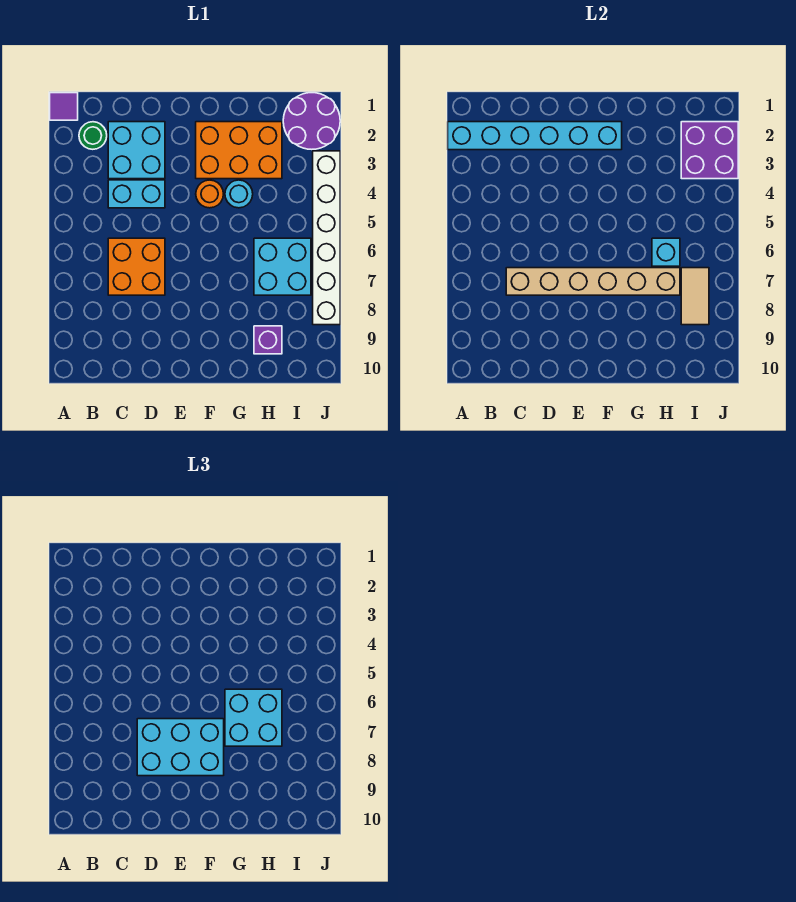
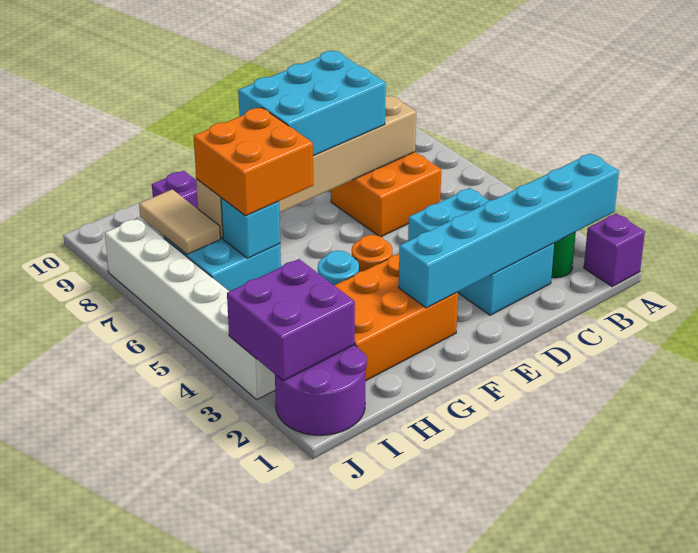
purple tile A1 level 1 -> purple brick A1 level 1
cyan brick G6:H7 level 3 -> orange brick G6:H7 level 3

